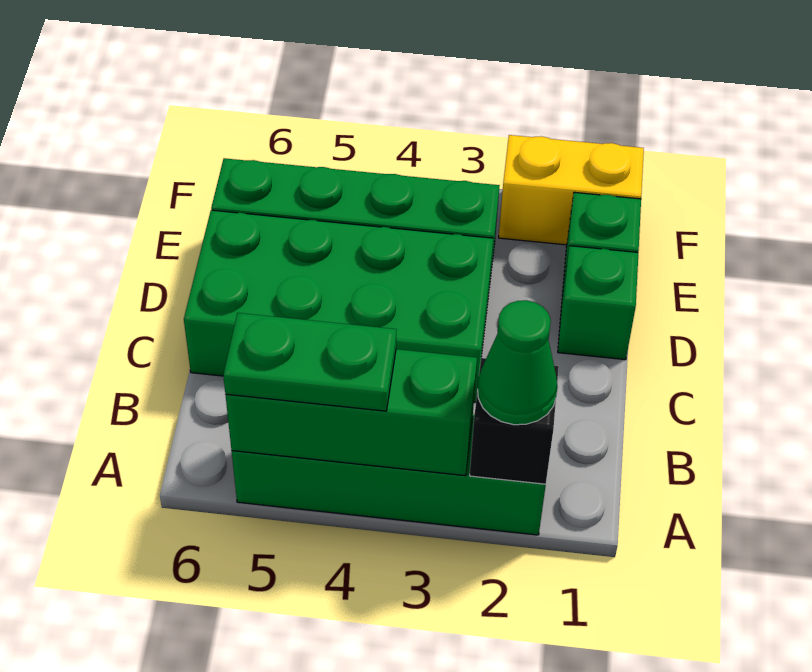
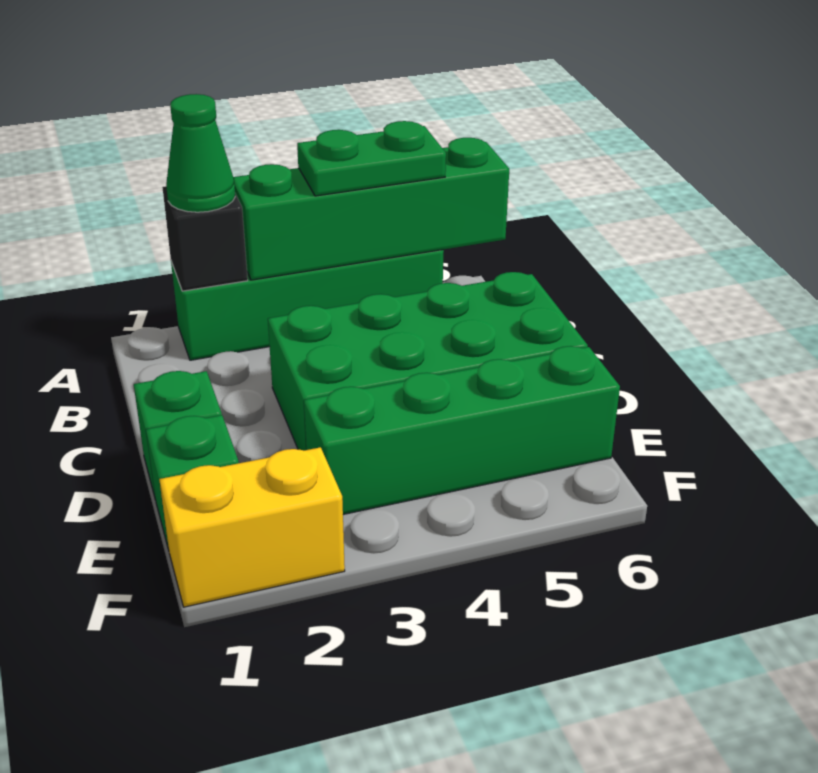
green brick A3:A5 level 2 -> green brick A3:A6 level 2

